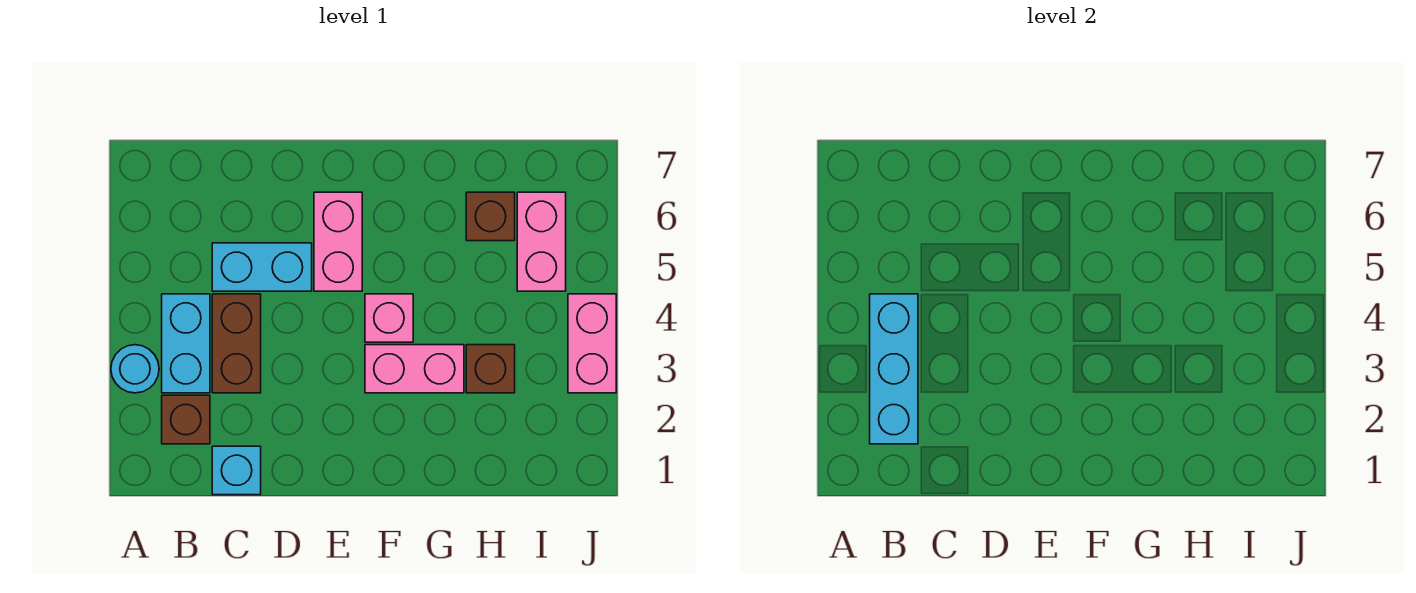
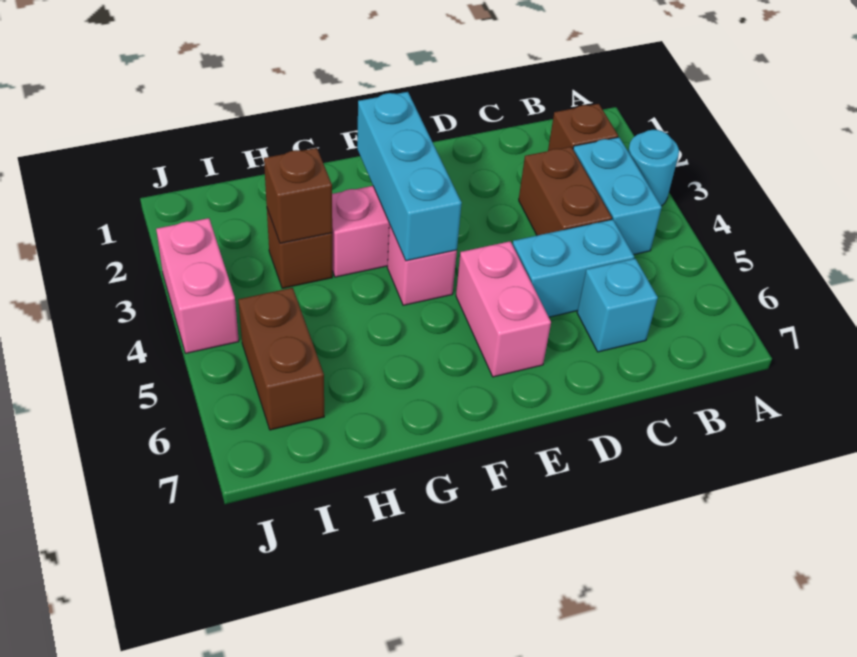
cyan brick B2:B4 level 2 -> cyan brick F2:F4 level 2
cyan brick C1 level 1 -> cyan brick C6 level 1
brown brick H6 level 1 -> brown brick H3 level 2
pink brick I5:I6 level 1 -> brown brick I5:I6 level 1

